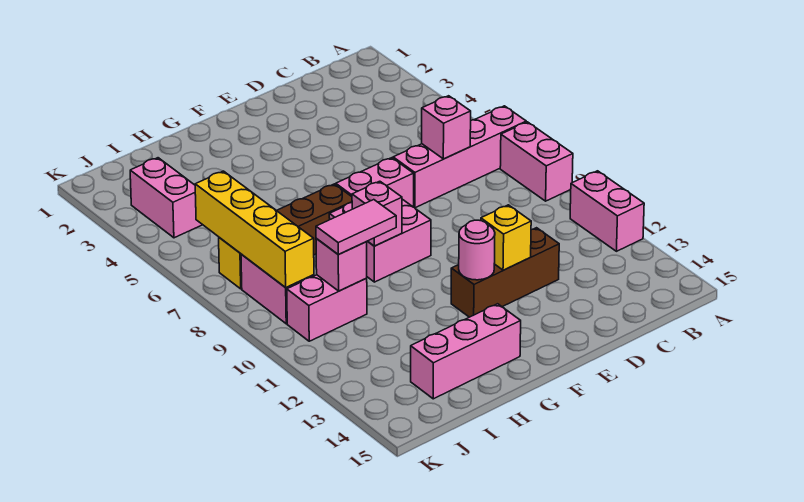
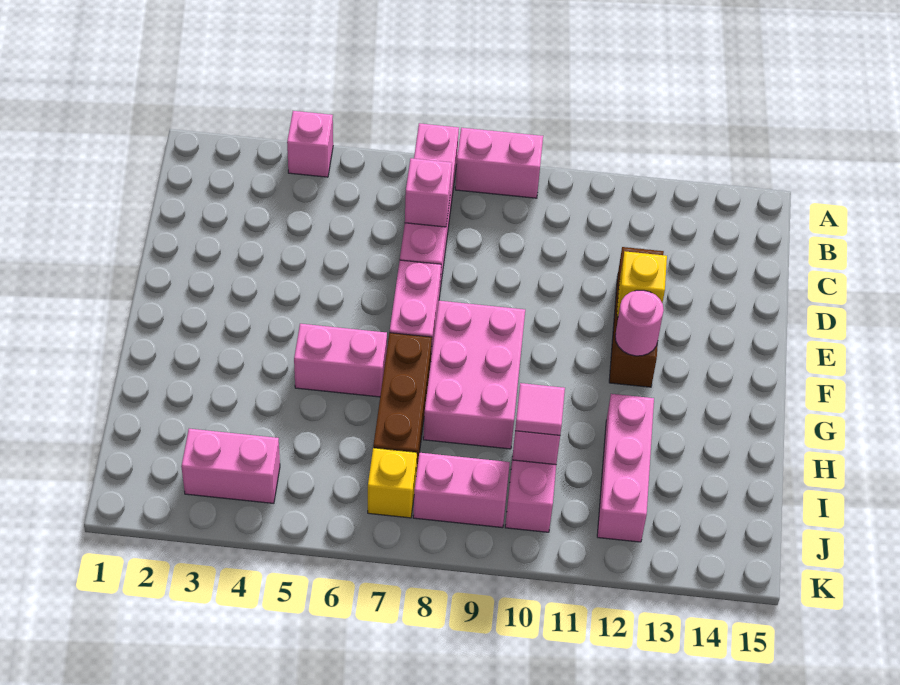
pink brick A11:A12 level 1 -> pink brick G5:G6 level 1
pink brick F8:G9 level 1 -> pink brick F8:H9 level 1
pink brick G9 level 2 -> pink brick A4 level 1
pink brick G14:I14 level 1 -> pink brick H12:J12 level 1
pink tile H10:I10 level 3 -> pink tile I10 level 3
yellow brick J6:J9 level 2 -> none

